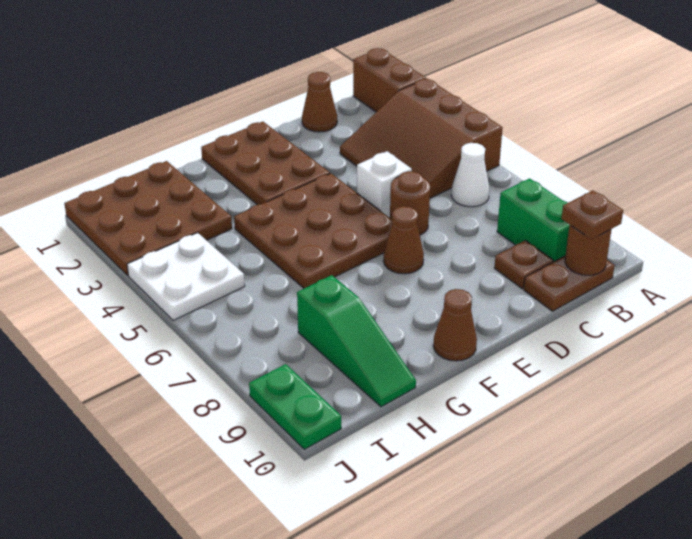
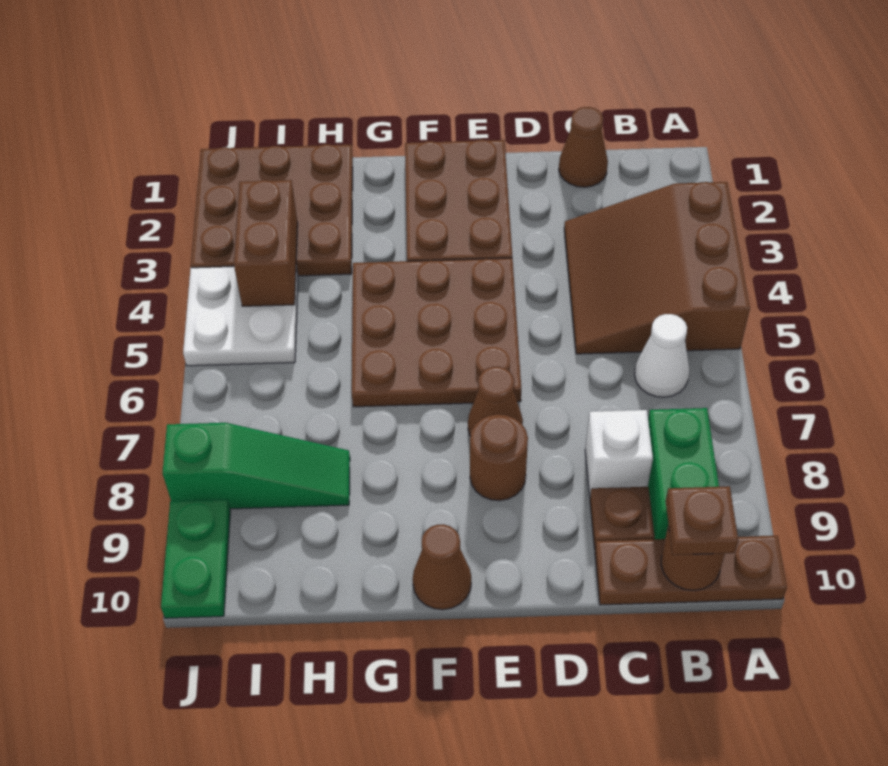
brown brick A1:A2 level 1 -> brown brick I3:I4 level 2
brown plate B10:C10 level 1 -> brown plate A10:C10 level 1
white brick D5 level 1 -> white brick C8 level 1
brown round brick D6 level 1 -> brown round brick E8 level 1
green slope H8:H10 level 1 top 8 -> green slope H8:J8 level 1 top J

